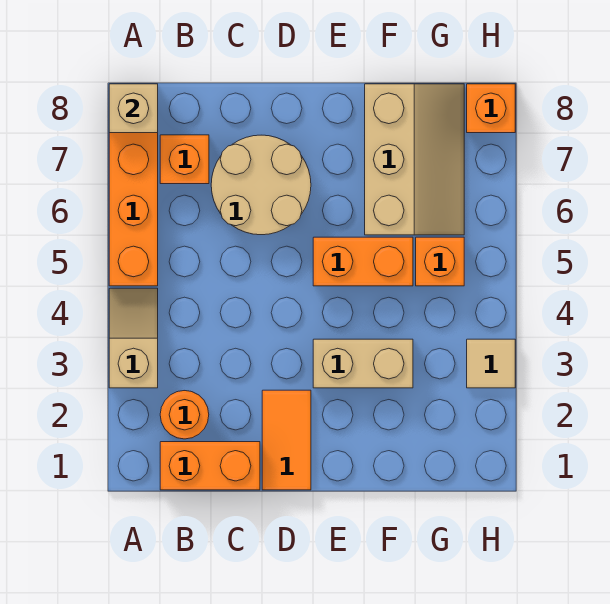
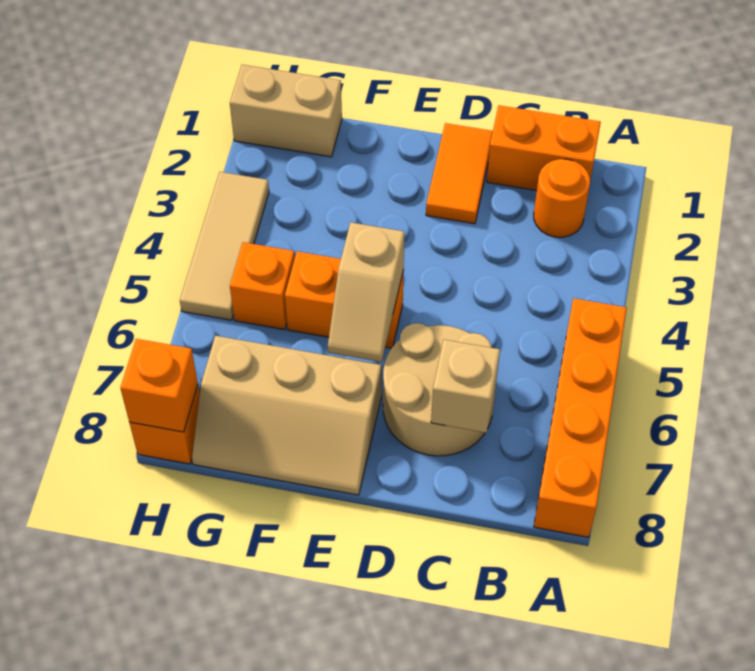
tan slope A3:A4 level 1 top 3 -> tan slope E5:E6 level 2 top 5
tan brick A8 level 2 -> tan brick C7 level 2
orange brick B7 level 1 -> orange brick H8 level 2
tan brick E3:F3 level 1 -> tan brick G1:H1 level 1
tan slope F6:G8 level 1 top F -> tan slope E7:G8 level 1 top 7
tan tile H3 level 1 -> tan tile H3:H5 level 1

